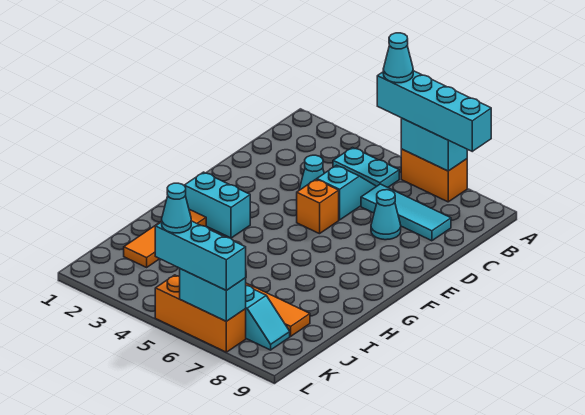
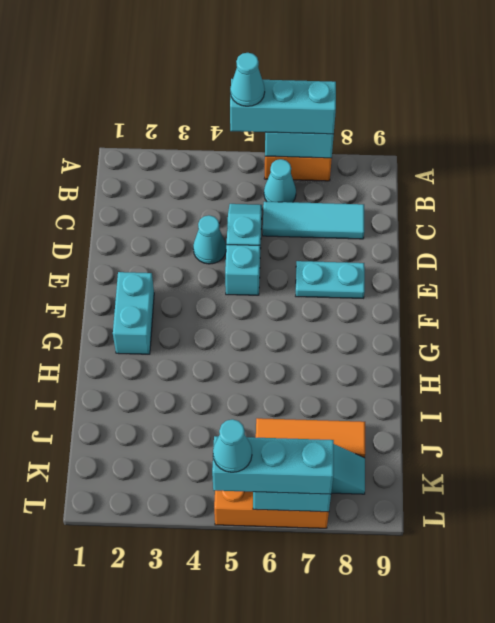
cyan brick A5:A8 level 3 -> cyan brick A5:A7 level 3
cyan plate B4:B5 level 1 -> cyan plate E7:E8 level 1
cyan cone D7 level 1 -> cyan cone B6 level 1
orange brick E5 level 1 -> cyan brick E5 level 1
cyan brick G2:G3 level 1 -> cyan brick F2:G2 level 1
orange tile H2:J2 level 1 -> none

